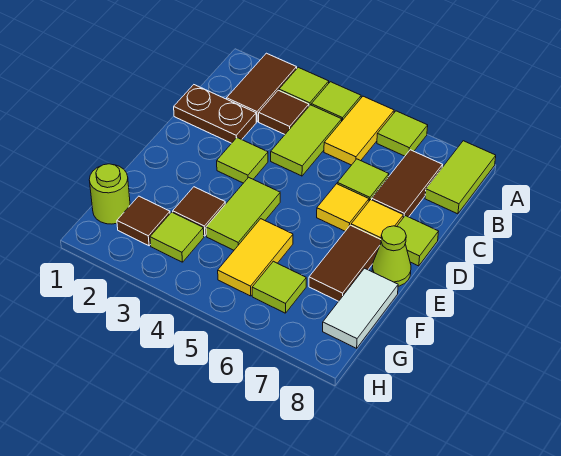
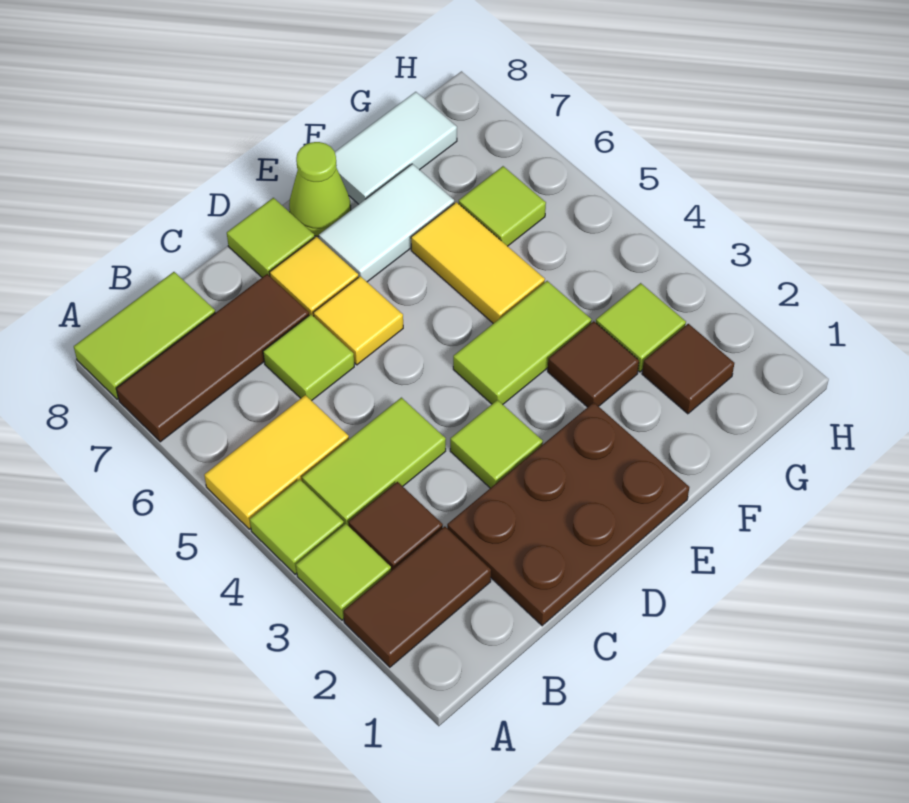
lime tile A6 level 1 -> none
brown tile B7:C7 level 1 -> brown tile A7:C7 level 1
brown plate C1:C2 level 1 -> brown plate C1:E2 level 1
brown tile E7:F7 level 1 -> white tile E7:F7 level 1
yellow tile F5:G5 level 1 -> yellow tile F5:F6 level 1
lime round brick G1 level 1 -> none

